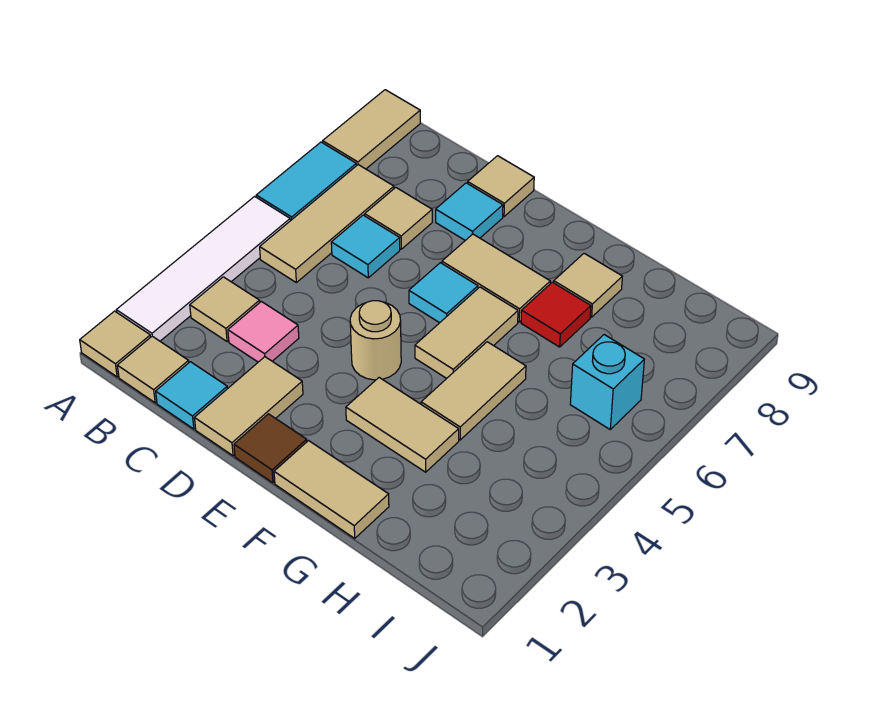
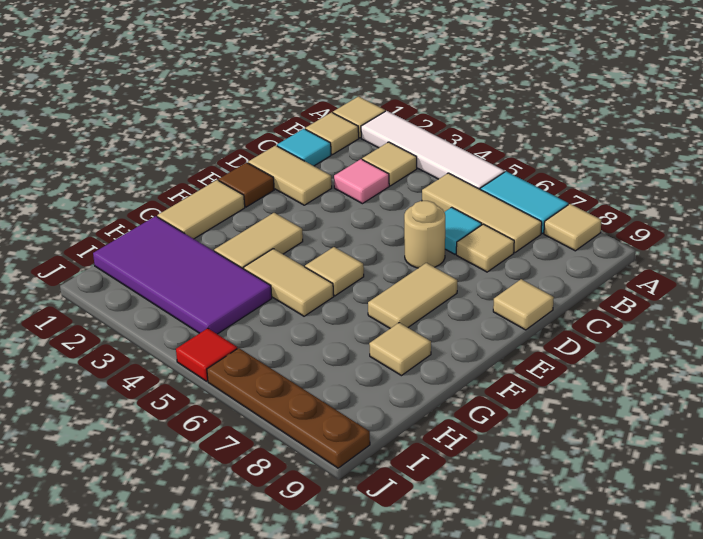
tan tile A8:A9 level 1 -> tan tile A8 level 1
cyan tile D8 level 1 -> none
tan round brick E4 level 1 -> tan round brick D6 level 1
cyan tile E6 level 1 -> none
tan tile F5:F6 level 1 -> tan tile F5 level 1
red tile G7 level 1 -> red tile J5 level 1
none -> purple tile H1:I4 level 1
cyan brick I6 level 1 -> none
none -> brown plate J6:J9 level 1

